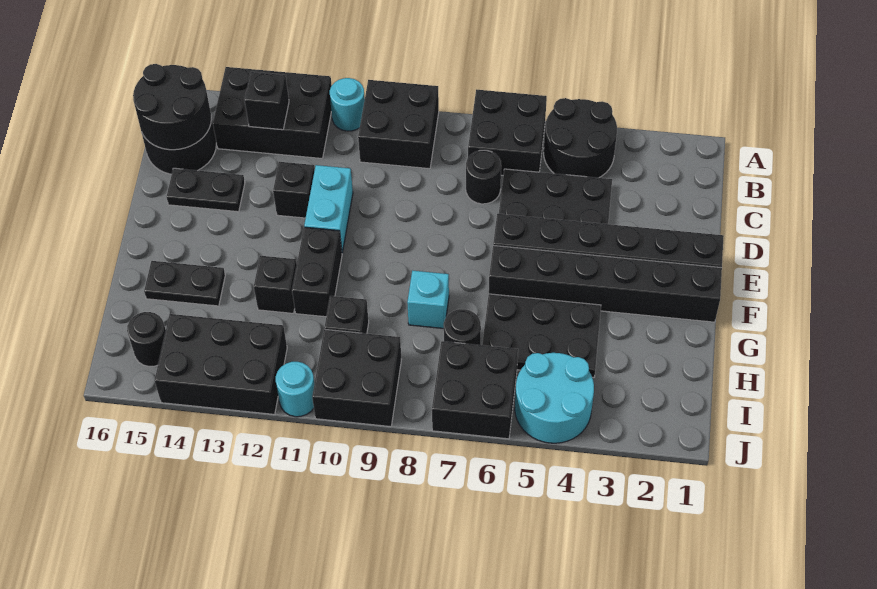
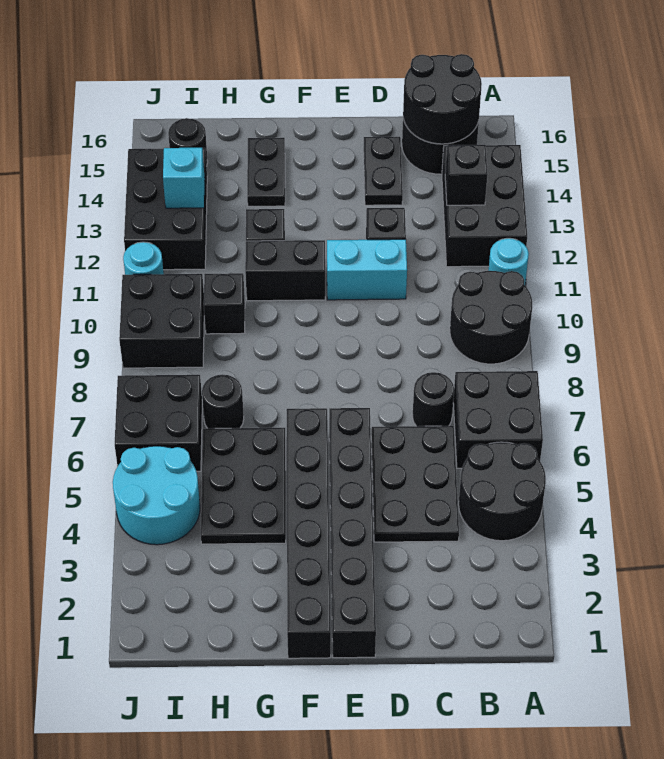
black brick A9:B10 level 1 -> black round brick A9:B10 level 1
cyan brick G8 level 1 -> cyan brick I13 level 2

